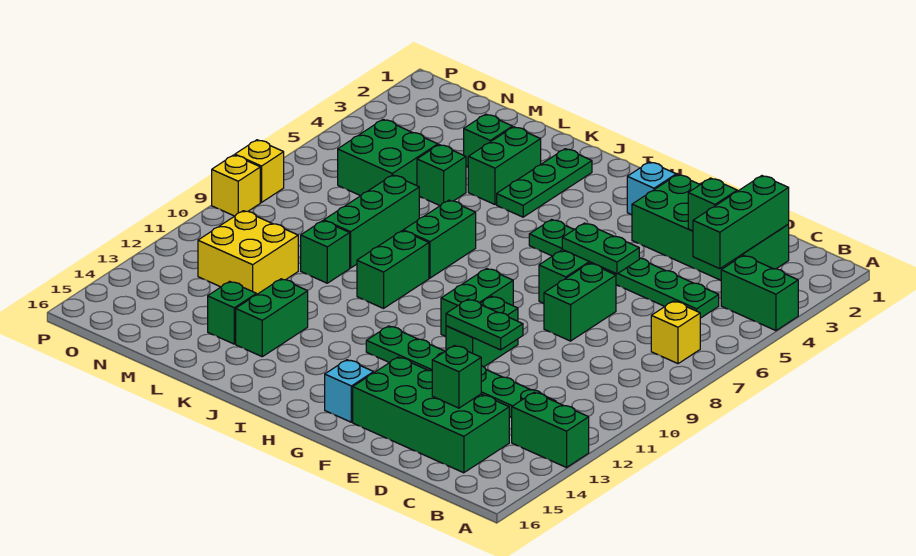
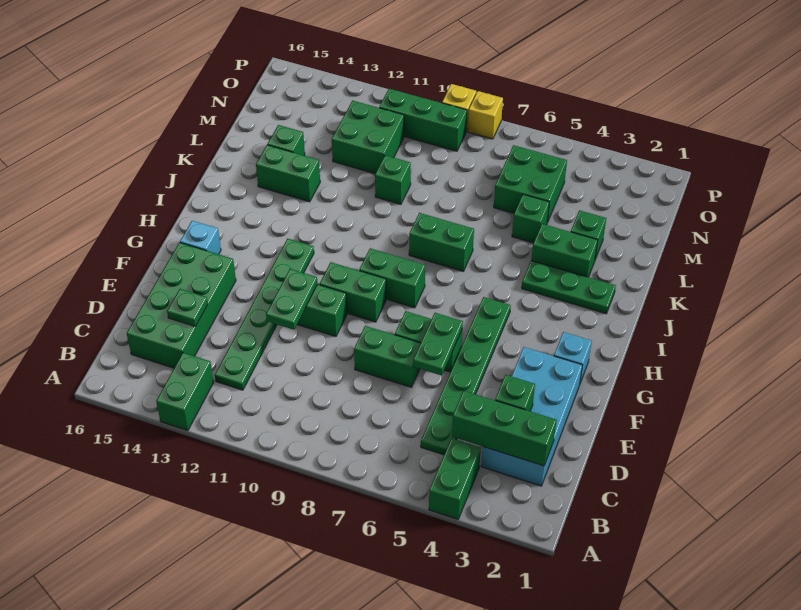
yellow brick B7 level 1 -> none
green brick C2:F3 level 1 -> cyan brick C2:F3 level 1
green brick D14 level 2 -> green plate D14 level 2
green brick J9:J10 level 1 -> green brick H8:H9 level 1
green brick L7:L9 level 1 -> green brick O9:O11 level 1
yellow brick M11:N12 level 1 -> green brick M11:N12 level 1

